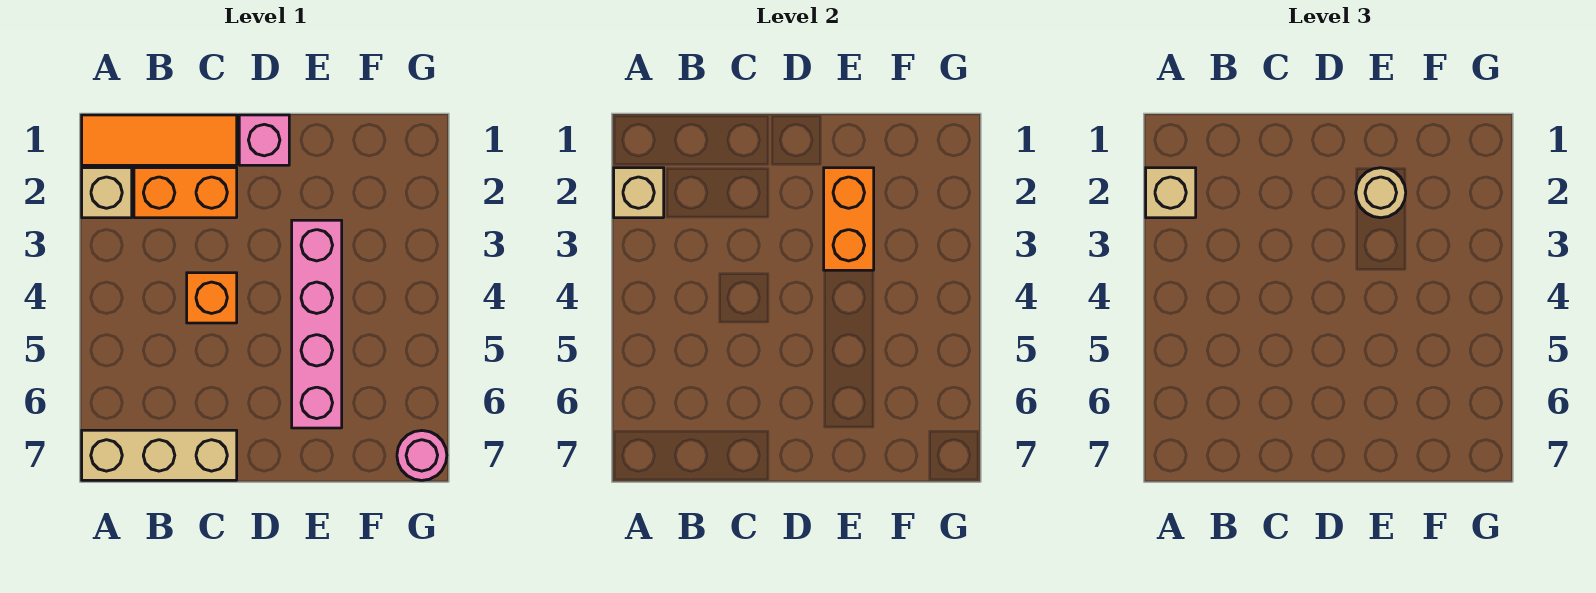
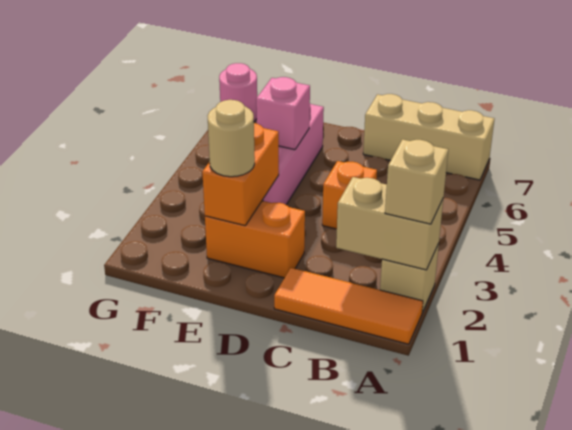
tan brick A2 level 2 -> tan brick A2:B2 level 2
orange brick B2:C2 level 1 -> orange brick D2:E2 level 1
pink brick D1 level 1 -> pink brick E5 level 2

